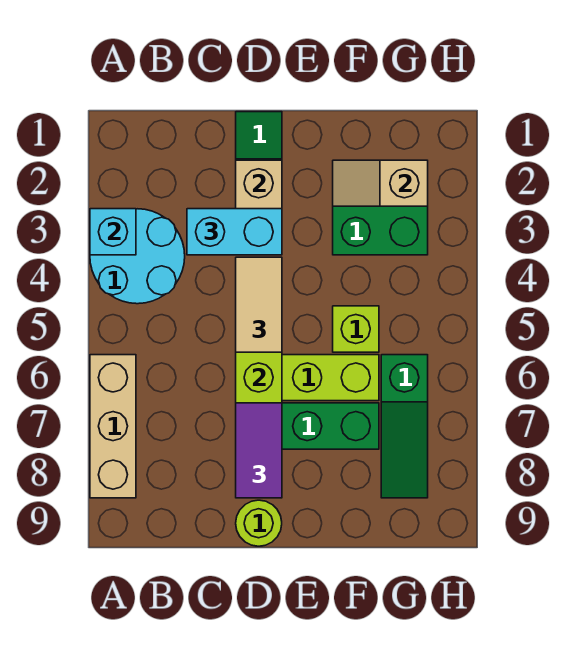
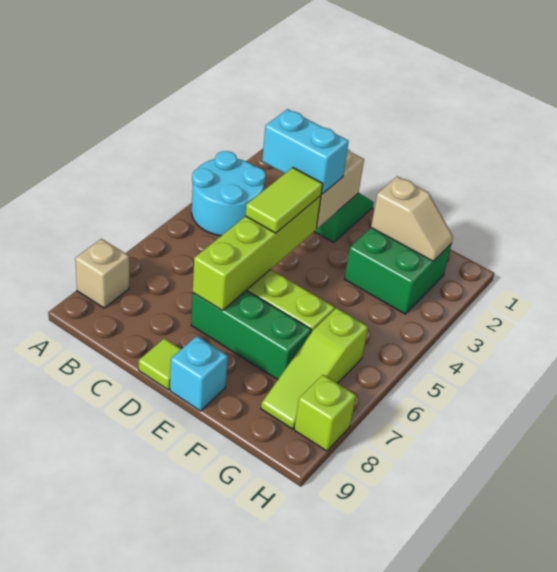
cyan brick A3 level 2 -> cyan brick E9 level 1
tan brick A6:A8 level 1 -> tan brick A8 level 1
tan tile D4:D5 level 3 -> lime tile D4:D5 level 3
purple tile D7:D8 level 3 -> none
lime round brick D9 level 1 -> lime tile D9 level 1
tan slope F2:G2 level 2 top G -> tan slope F2:G2 level 2 top F
lime brick F5 level 1 -> lime brick H8 level 1
green slope G6:G8 level 1 top 6 -> lime slope G6:G8 level 1 top 6

